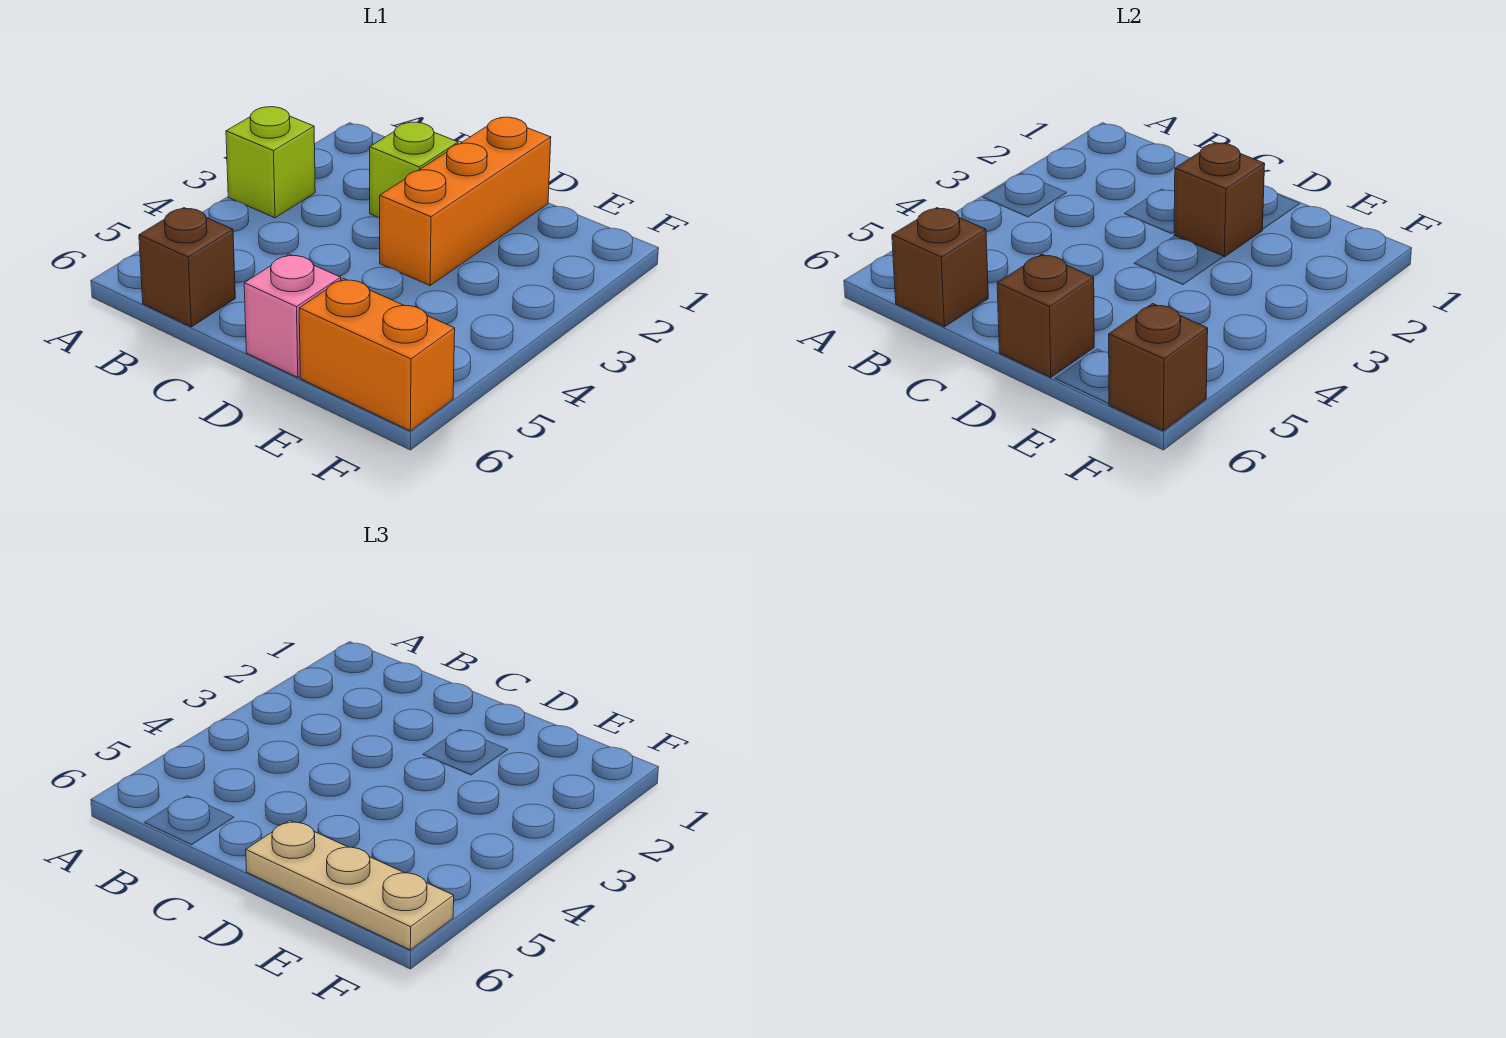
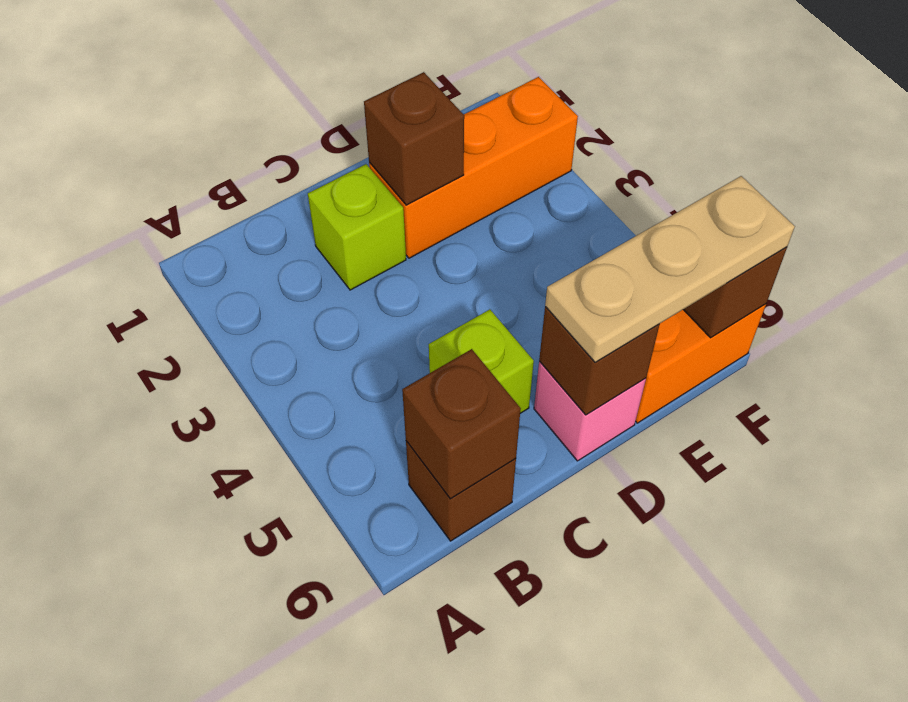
lime brick A3 level 1 -> lime brick C5 level 1
orange brick D1:D3 level 1 -> orange brick D2:F2 level 1

